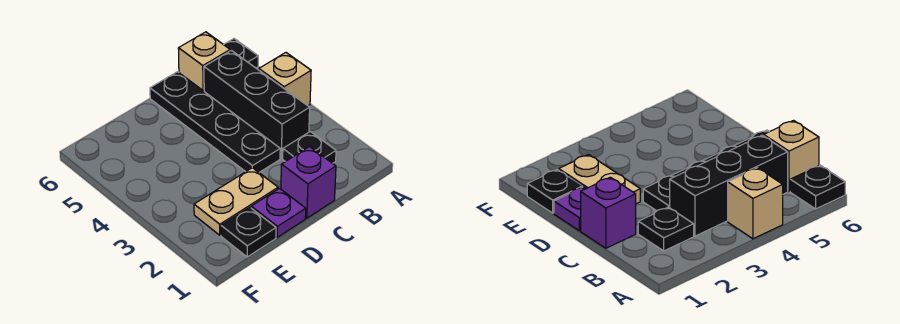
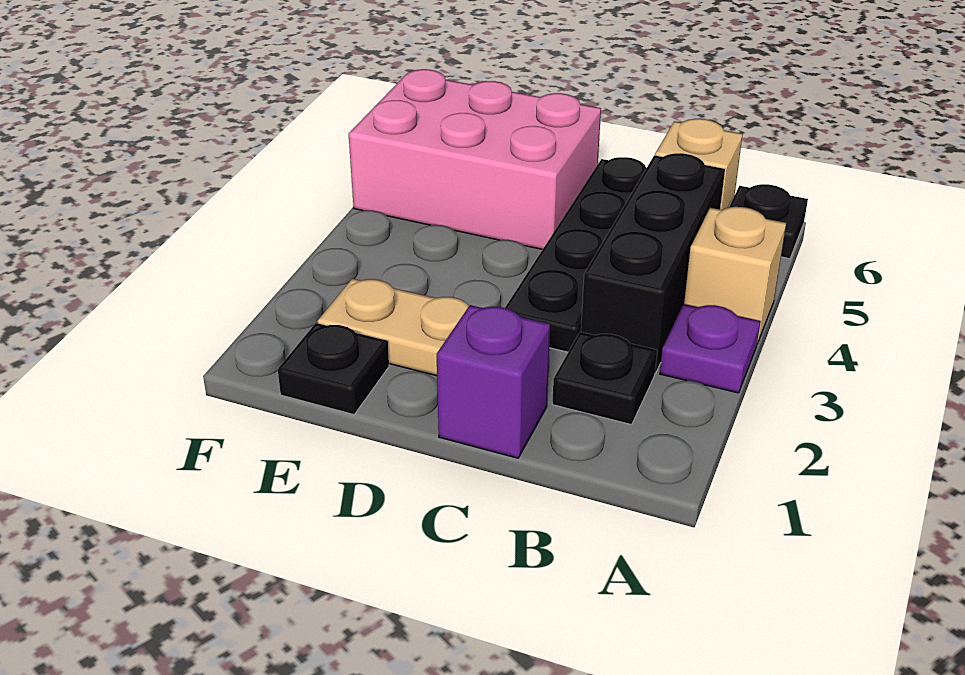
purple plate D1 level 1 -> purple plate A3 level 1
none -> pink brick D5:F6 level 1

